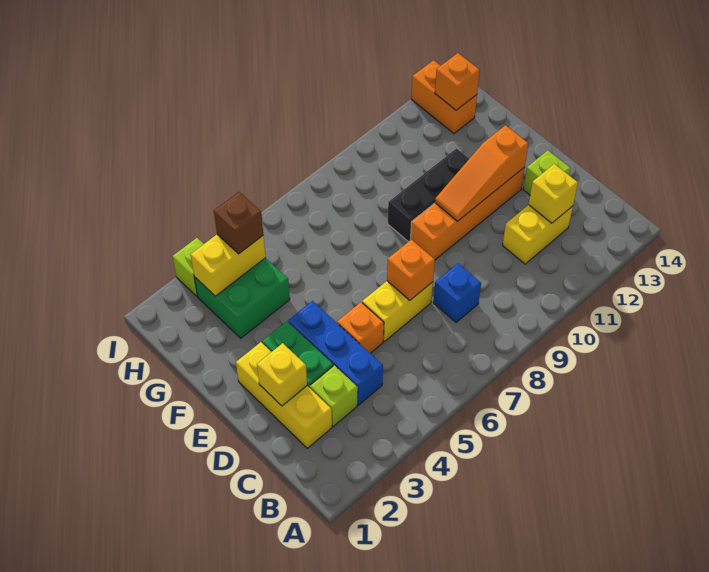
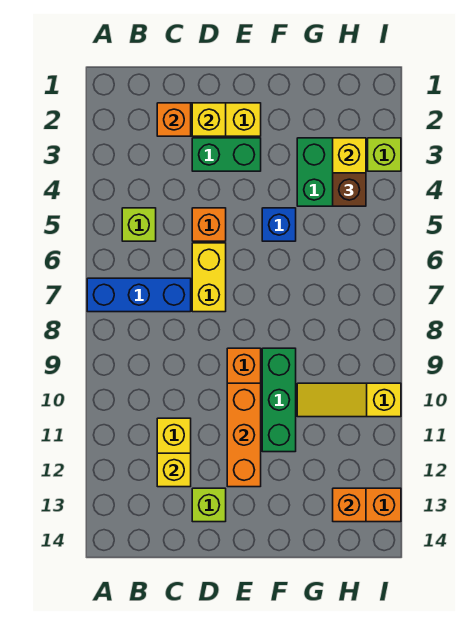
lime brick C3 level 1 -> lime brick B5 level 1
blue brick C4:E4 level 1 -> blue brick A7:C7 level 1
blue brick C8 level 1 -> blue brick F5 level 1
orange brick D7 level 2 -> orange brick C2 level 2
orange slope E10:E12 level 2 top 12 -> orange brick E10:E12 level 2
black brick F9:F11 level 1 -> green brick F9:F11 level 1
none -> yellow slope G10:I10 level 1 top I

